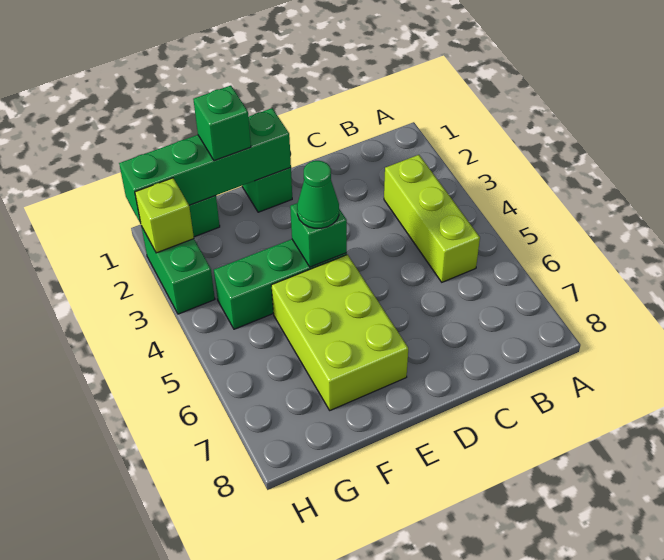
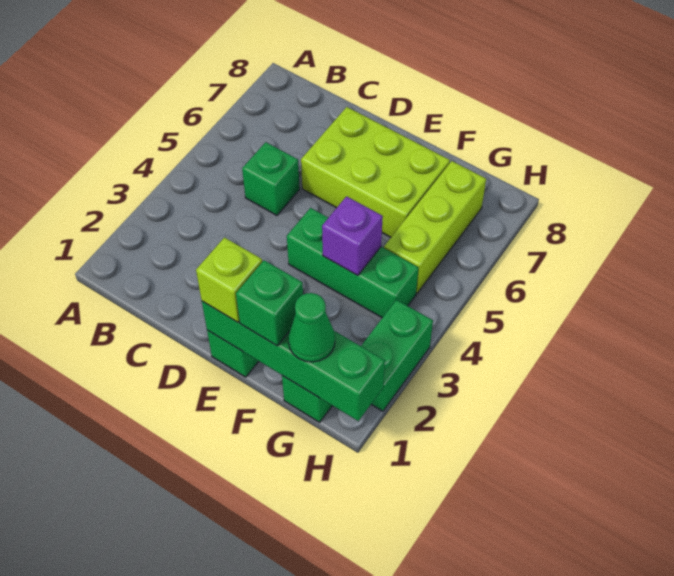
lime brick B3:B5 level 1 -> lime brick G5:G7 level 1
green brick E4 level 2 -> green brick C5 level 1
green cone E4 level 3 -> green cone G1 level 3
lime brick E5:F7 level 1 -> lime brick D6:F7 level 1
none -> purple brick F4 level 2
lime brick H2 level 2 -> lime brick E1 level 3

